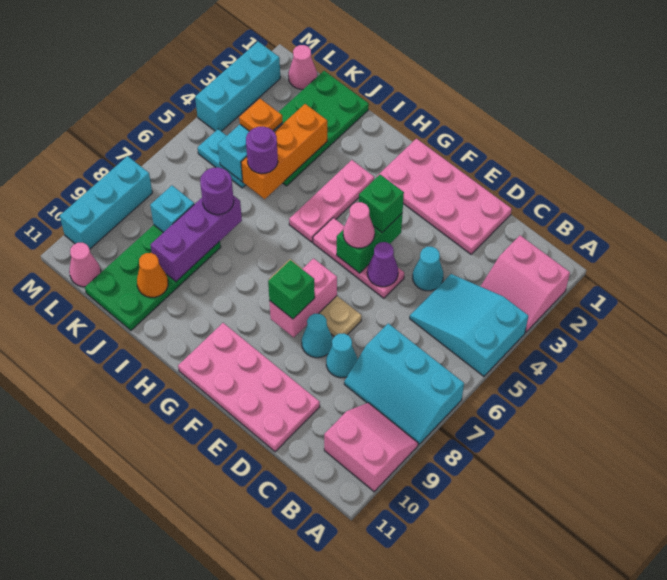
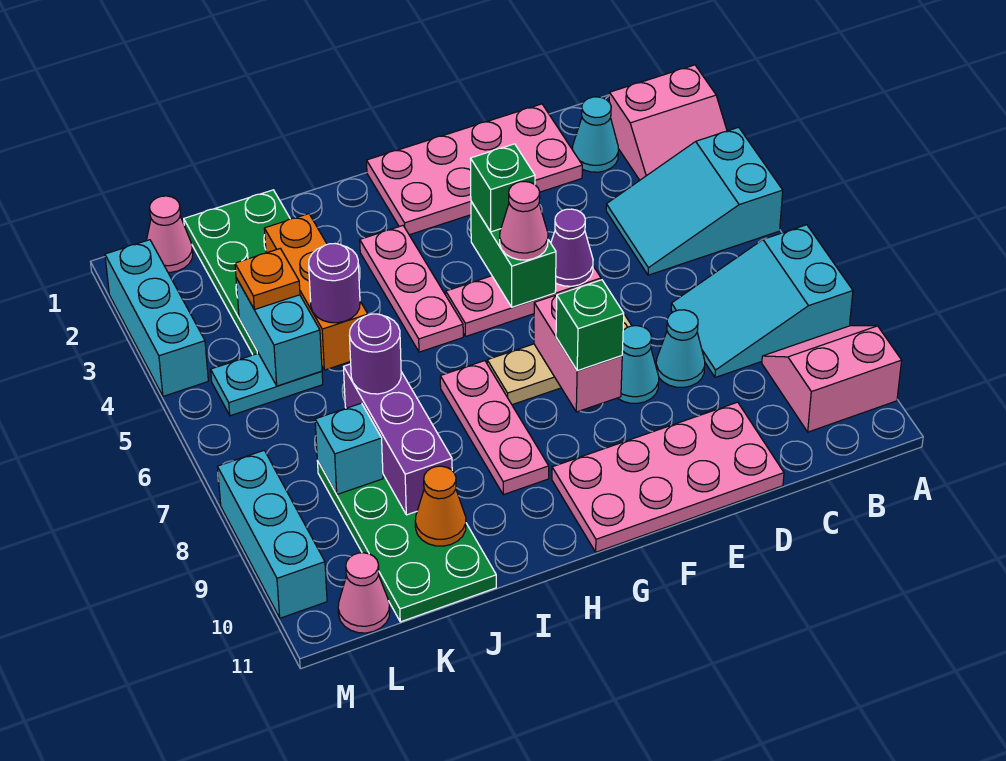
cyan slope A7:C8 level 1 top 7 -> cyan slope A7:C8 level 1 top A
cyan cone D4 level 1 -> cyan cone C2 level 1
none -> pink plate H7:H9 level 1

